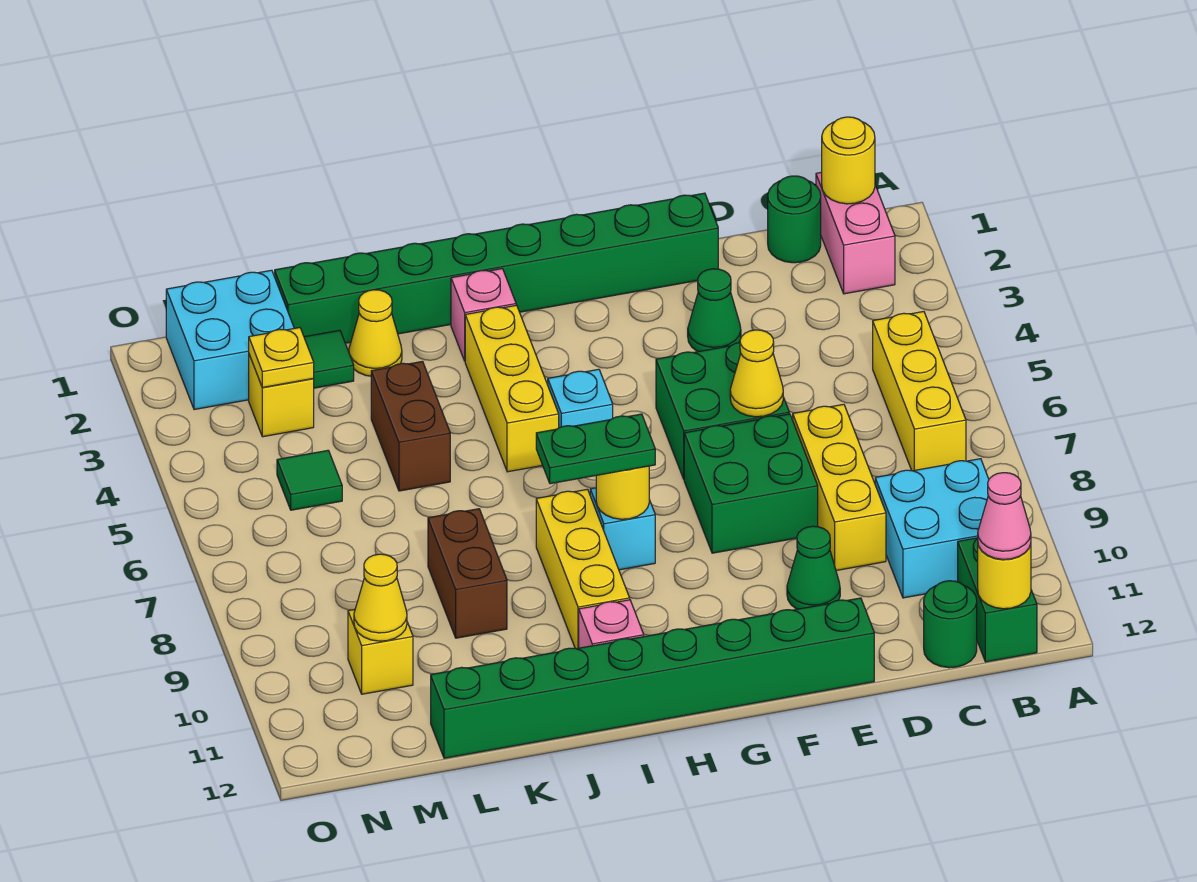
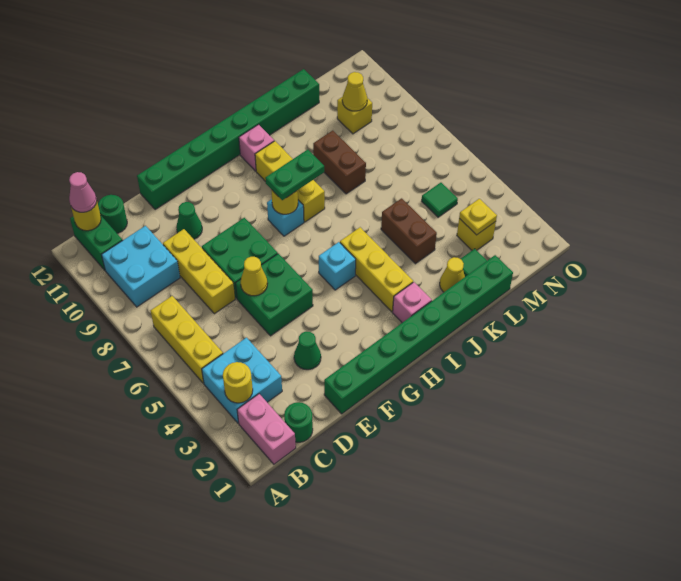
yellow round brick B1 level 2 -> yellow round brick B3 level 2
cyan brick M1:N2 level 1 -> cyan brick B3:C4 level 1

